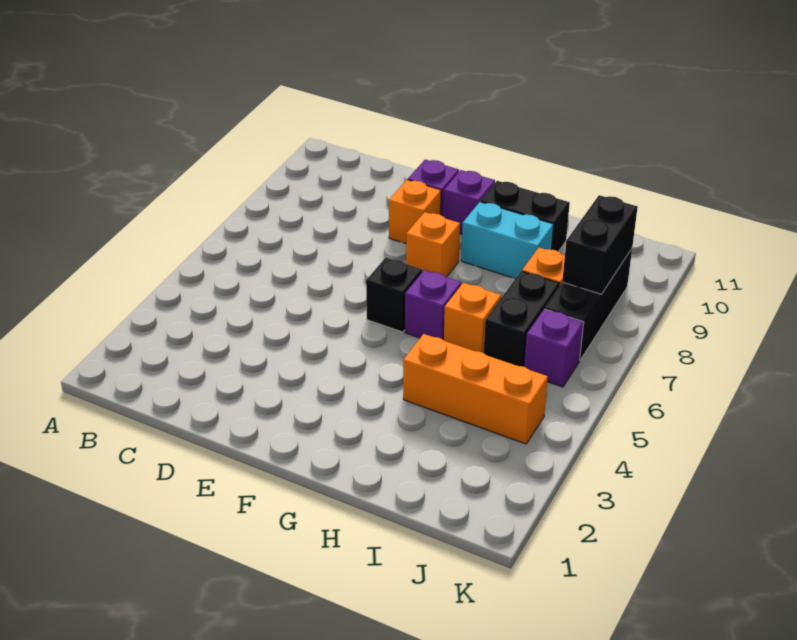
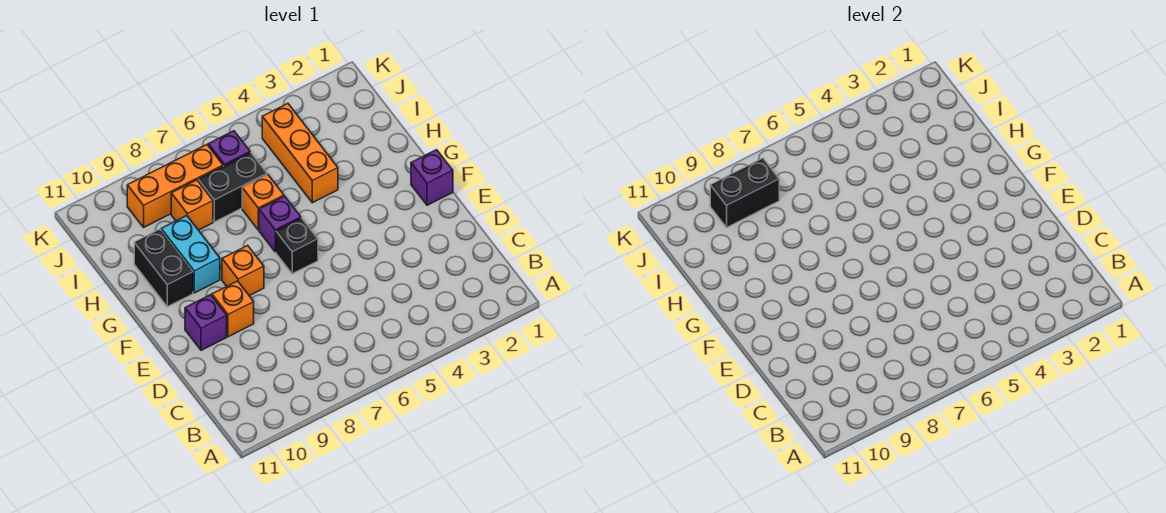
purple brick F10 level 1 -> purple brick F1 level 1
black brick J7:J9 level 1 -> orange brick J7:J9 level 1

